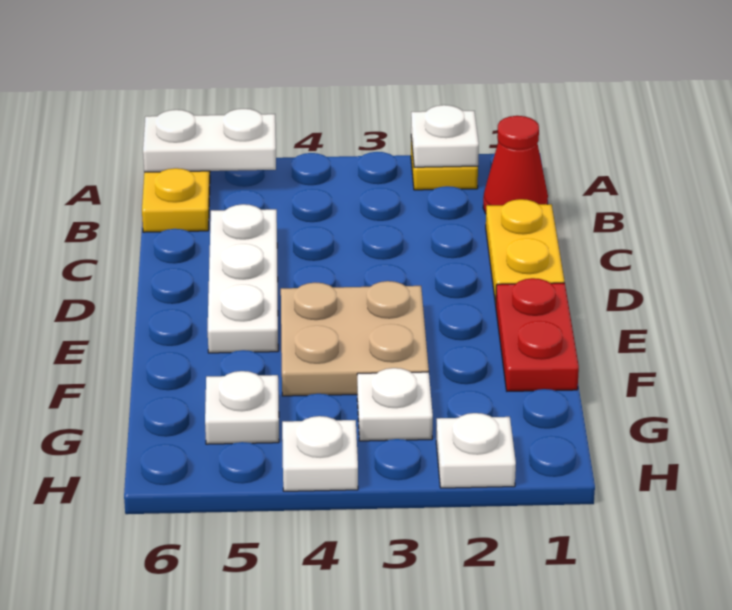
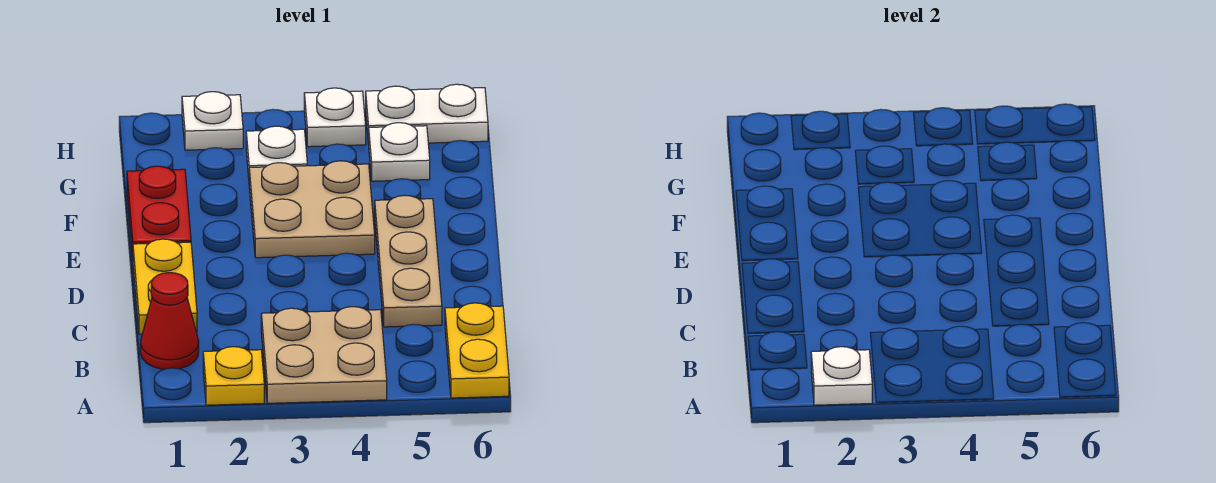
none -> tan plate A3:B4 level 1
white plate A5:A6 level 2 -> white plate H5:H6 level 1
white plate C5:E5 level 1 -> tan plate C5:E5 level 1

